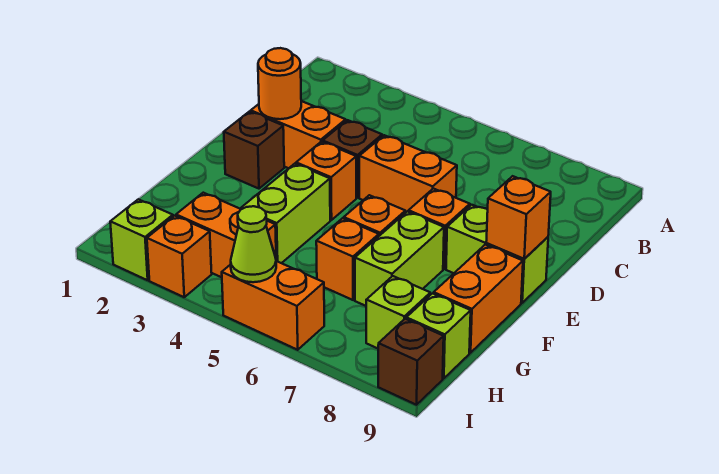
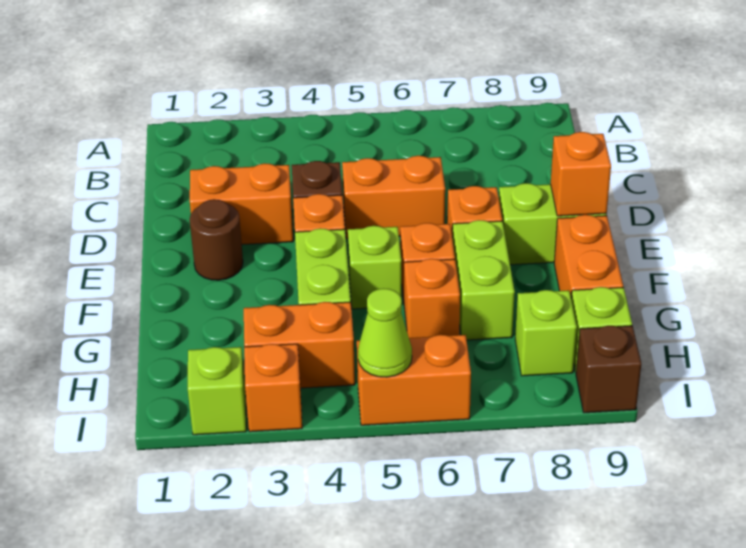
orange round brick D2 level 2 -> none
brown brick E2 level 1 -> brown round brick E2 level 1
none -> lime brick F5 level 1

